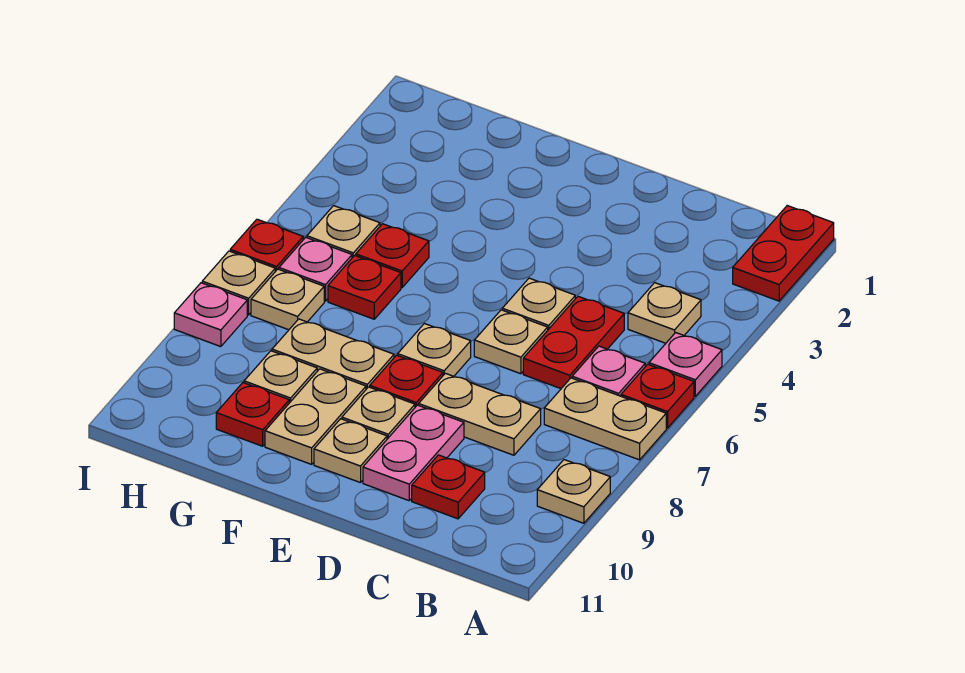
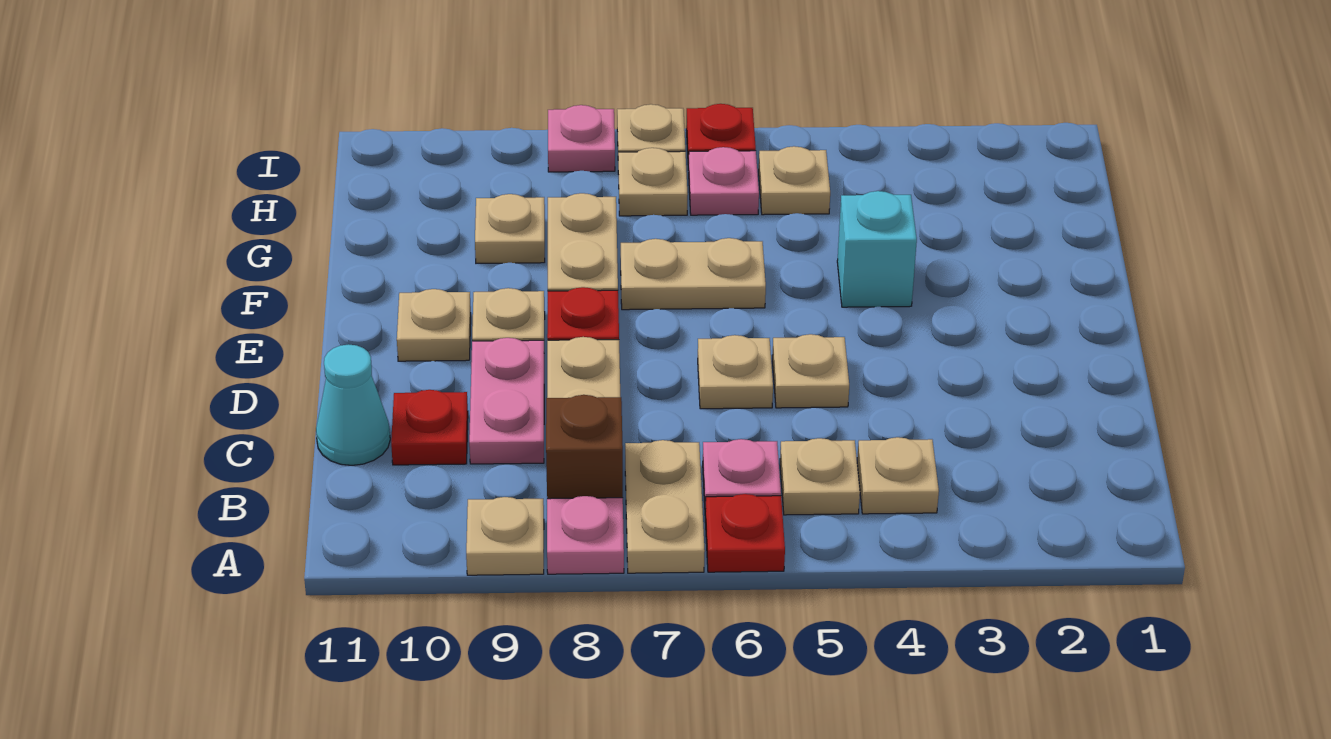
red plate A1:A2 level 1 -> none
pink plate A5 level 1 -> pink plate A8 level 1
none -> brown brick B8 level 1
red plate C5:C6 level 1 -> none
none -> cyan cone C11 level 1
pink plate D9:D10 level 1 -> pink plate C9:D9 level 1
tan plate E7 level 1 -> tan plate B5 level 1
none -> cyan brick F4 level 1
tan plate F9:F10 level 1 -> tan plate F6:F7 level 1
red plate G5 level 1 -> none
red plate G6 level 1 -> none
red plate G10 level 1 -> none

